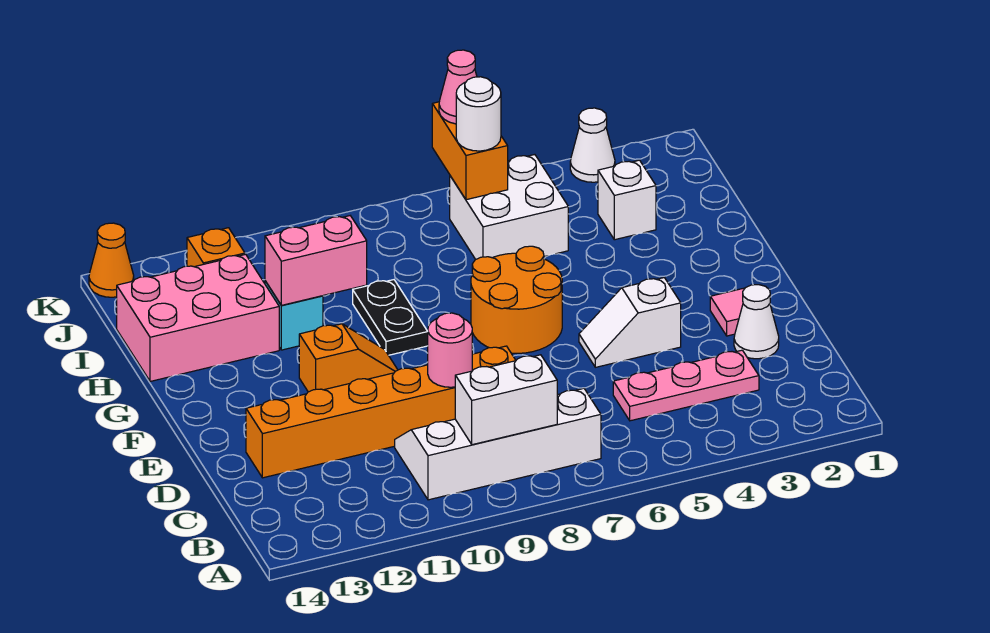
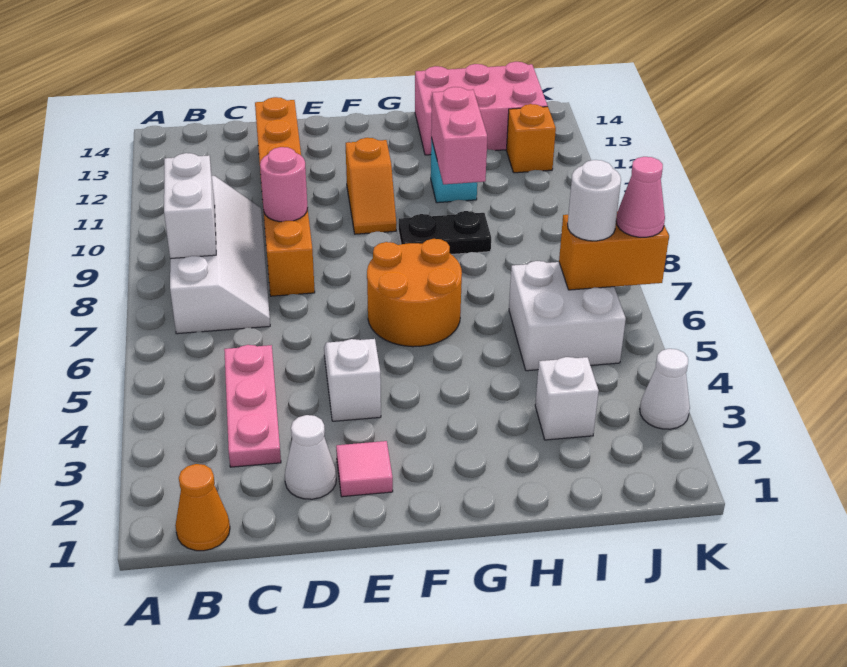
pink brick H12:I14 level 1 -> pink brick H13:J14 level 1
orange cone K14 level 1 -> orange cone B1 level 1

